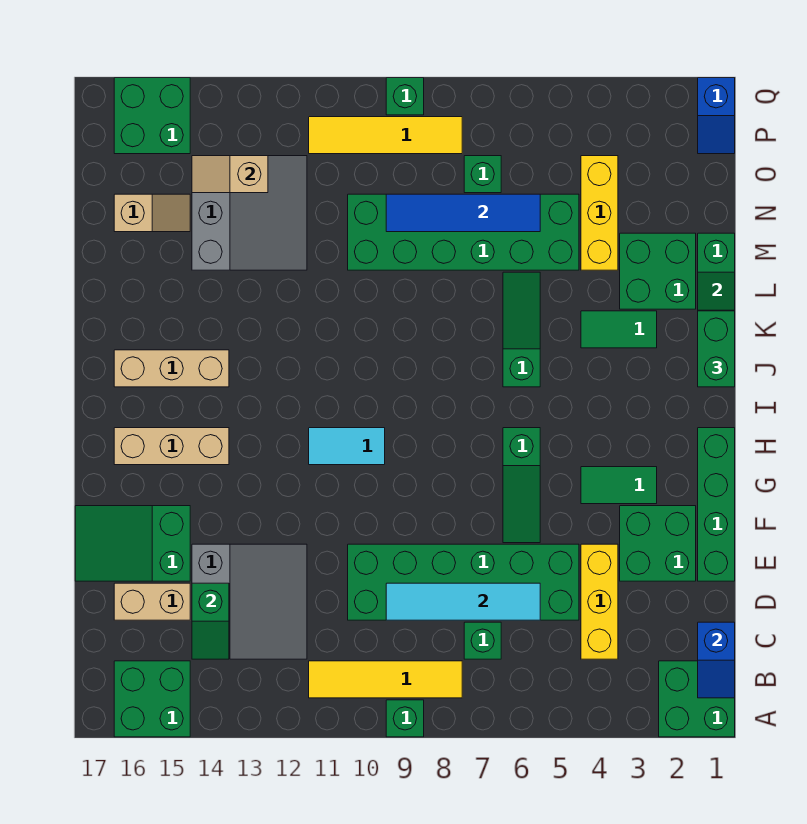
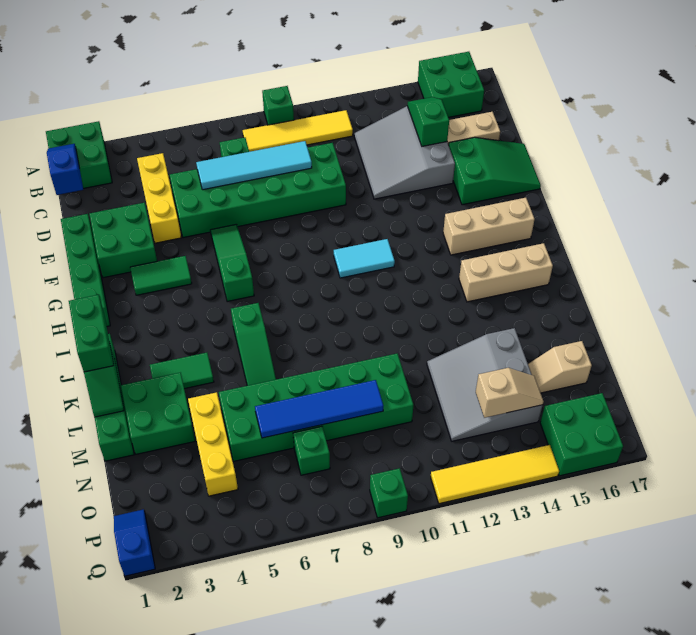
yellow tile P8:P11 level 1 -> yellow tile Q11:Q14 level 1

